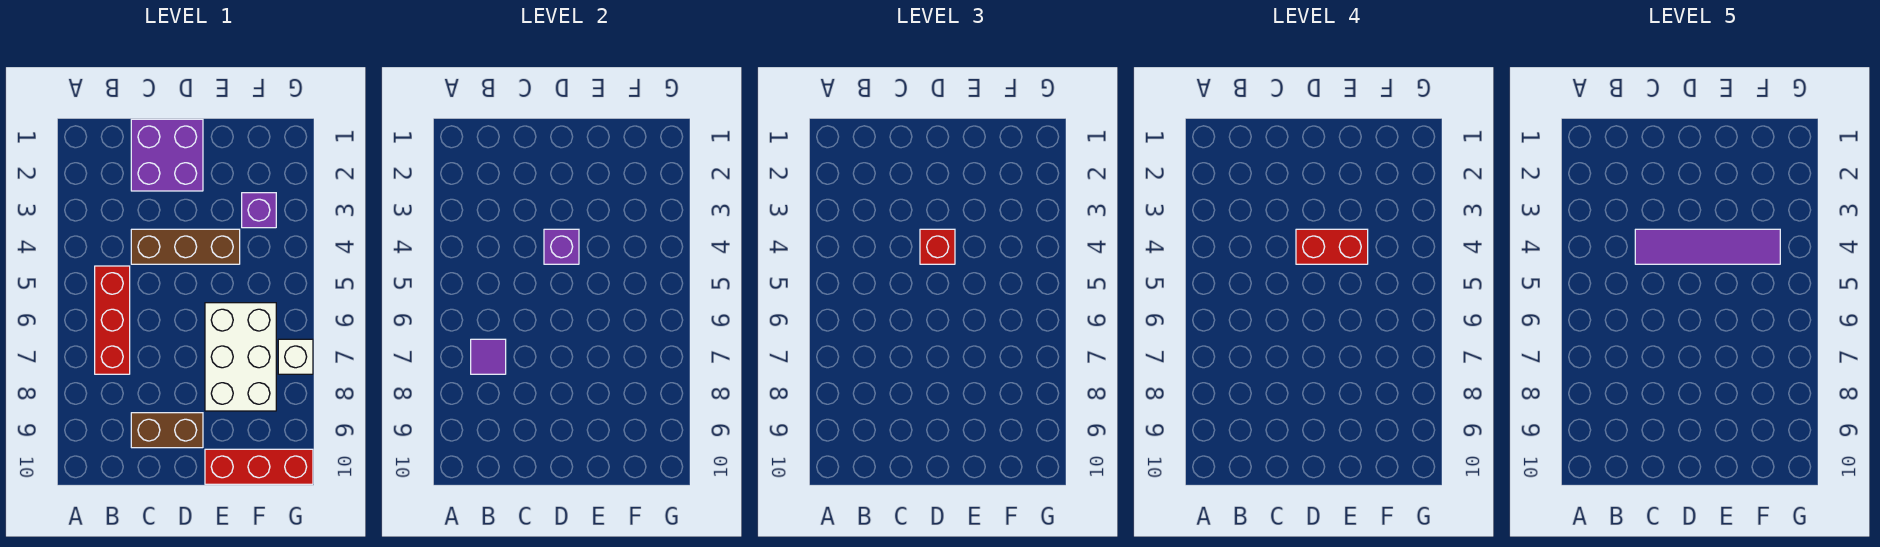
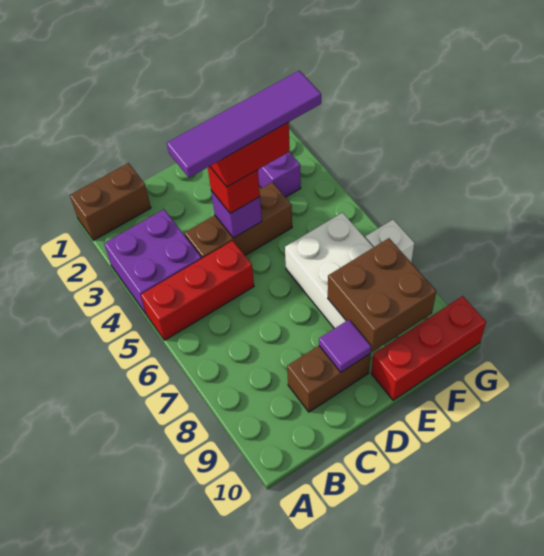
none -> brown brick A1:B1 level 1
red brick B5:B7 level 1 -> red brick A5:C5 level 1
purple tile B7 level 2 -> purple tile D9 level 2
purple brick C1:D2 level 1 -> purple brick A3:B4 level 1
none -> brown brick E8:F9 level 2

